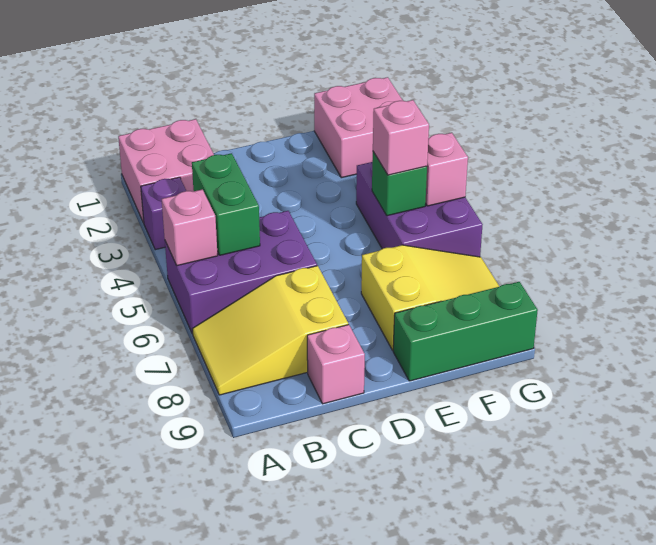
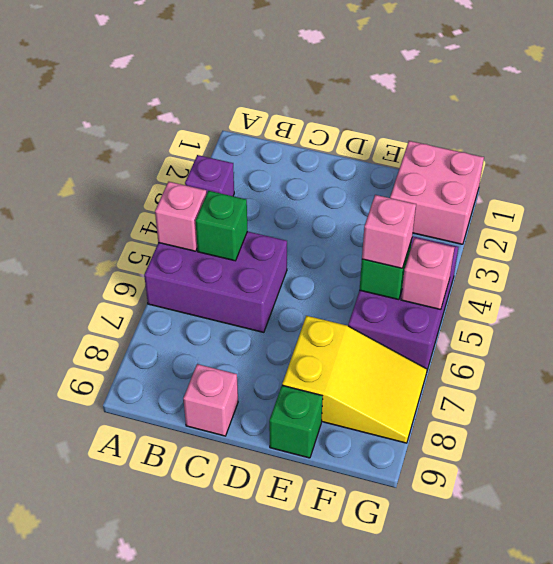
pink brick A1:B2 level 1 -> none
yellow slope A7:C8 level 1 top C -> none
green brick B4:B5 level 2 -> green brick B5 level 2
green brick E9:G9 level 1 -> green brick E9 level 1

